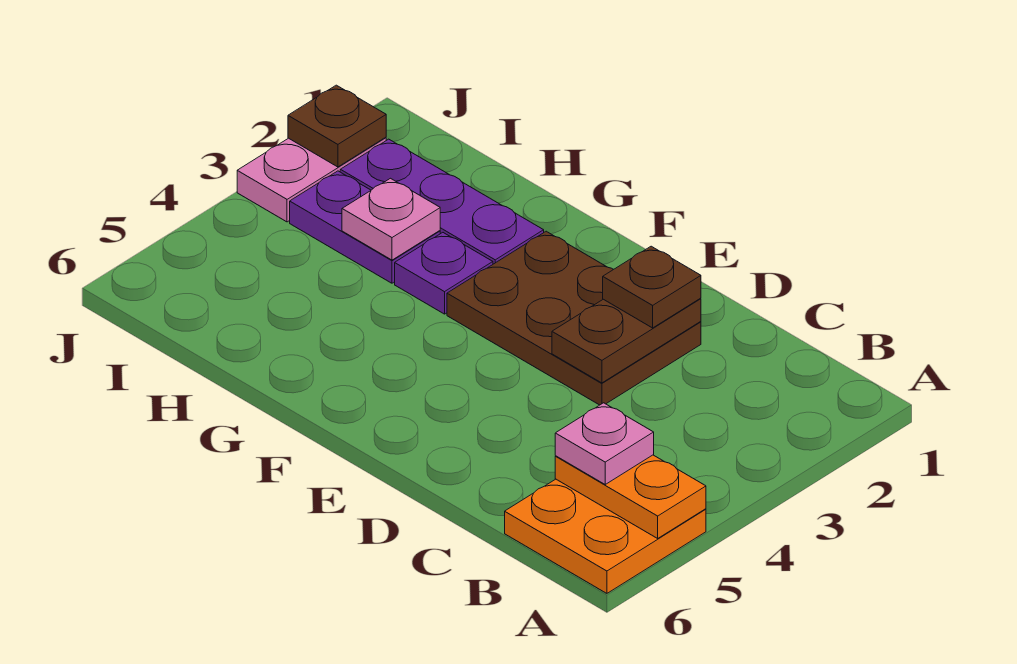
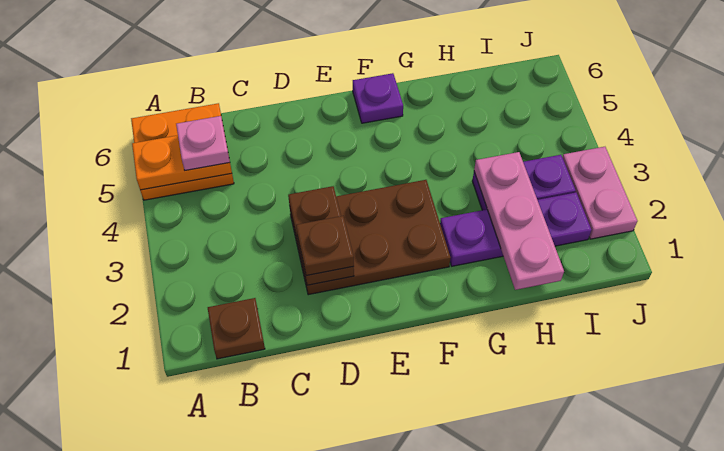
purple plate G3 level 1 -> purple plate F6 level 1
pink plate H3 level 2 -> pink plate H1:H3 level 2
brown plate J2 level 2 -> brown plate B1 level 1

